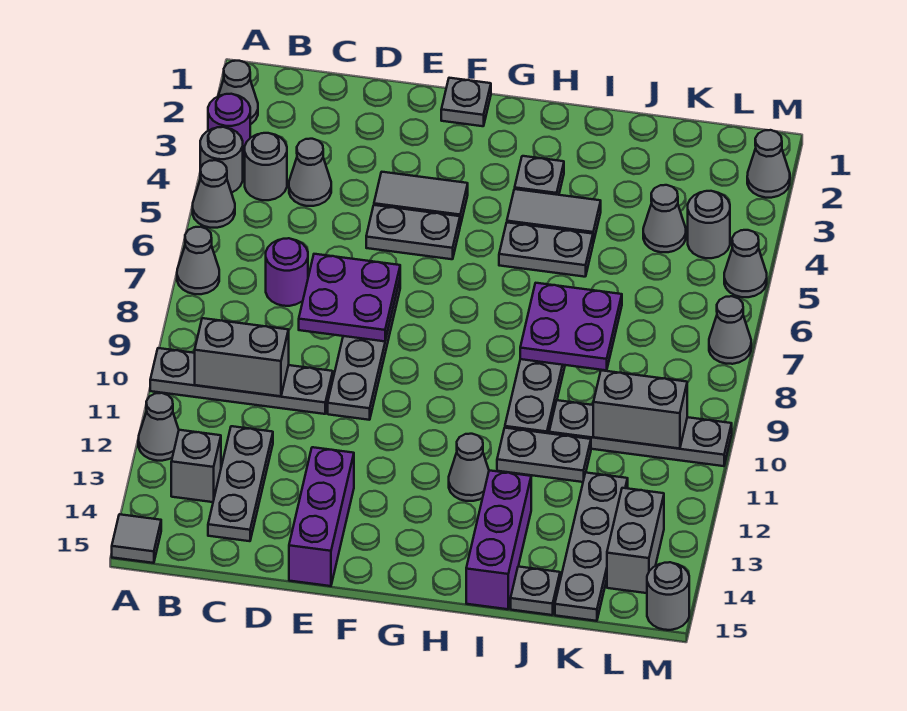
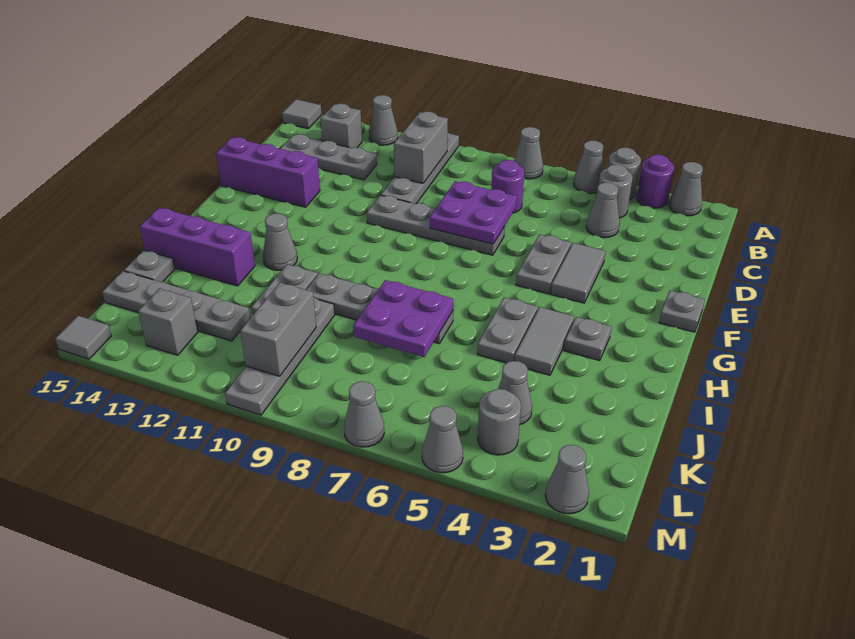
grey brick L13:L14 level 1 -> grey brick L13 level 1
grey round brick M15 level 1 -> grey tile M15 level 1

